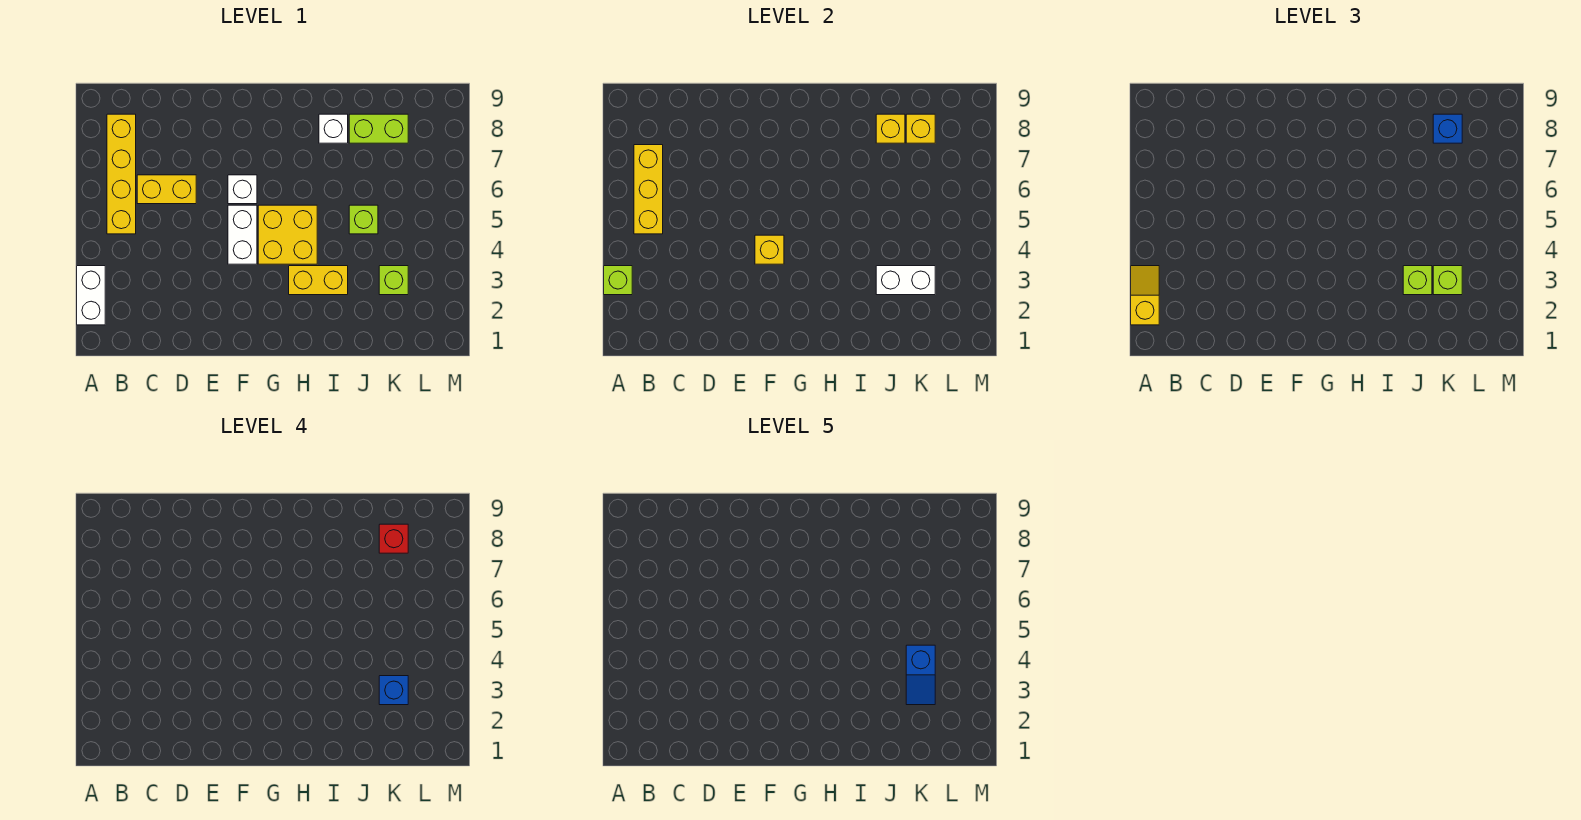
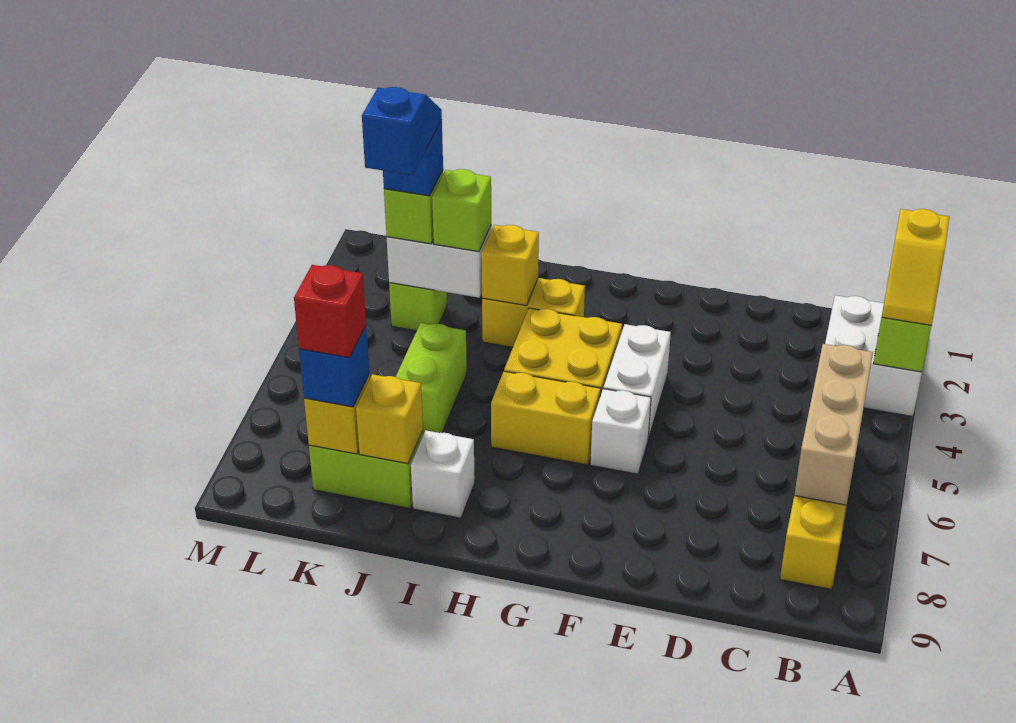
white brick A2:A3 level 1 -> white brick A2:B3 level 1
yellow brick B5:B7 level 2 -> tan brick B5:B7 level 2
yellow brick C6:D6 level 1 -> yellow brick G6:H6 level 1
yellow brick F4 level 2 -> yellow brick I3 level 2
lime brick J5 level 1 -> lime brick J5:J6 level 1

